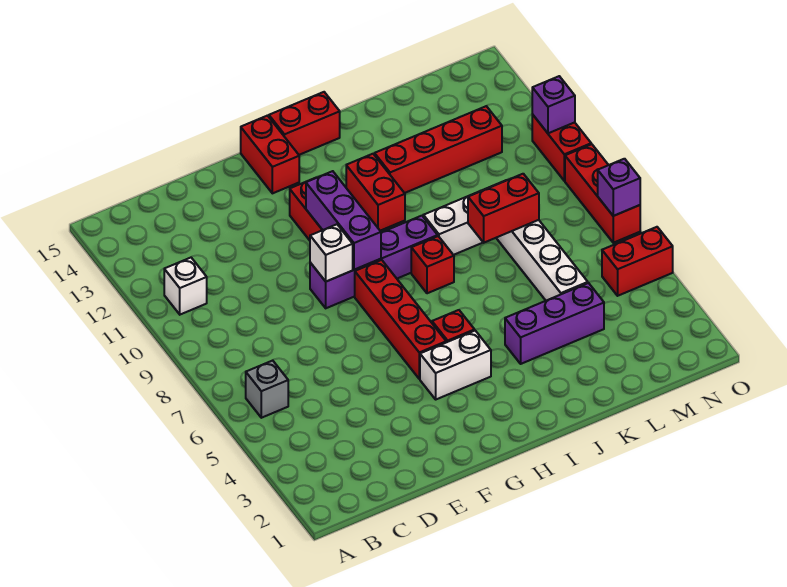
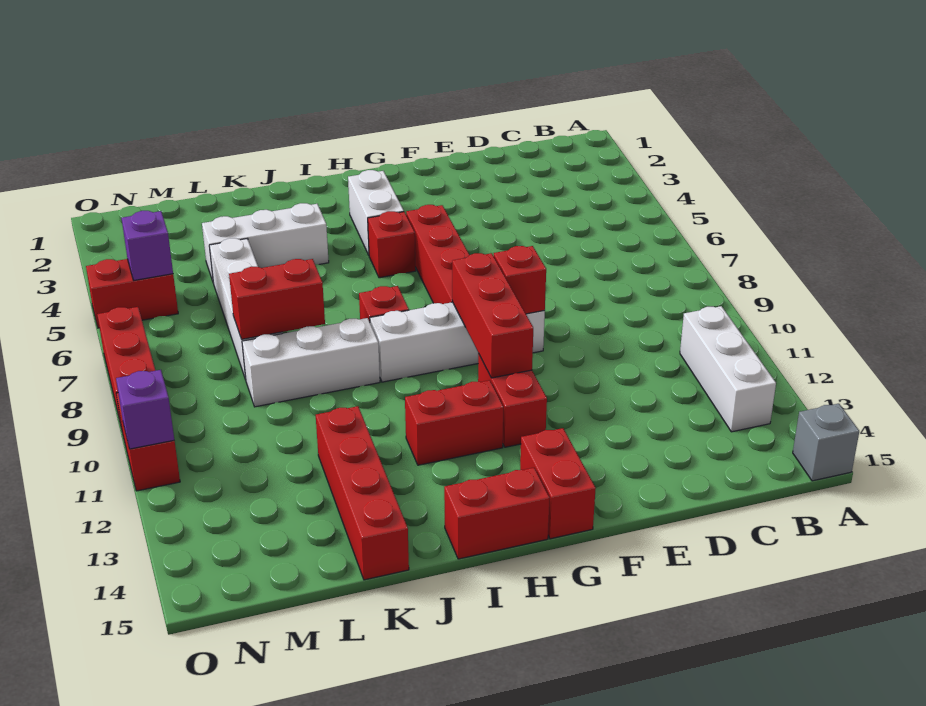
grey brick B6 level 1 -> grey brick A15 level 1
white brick B11 level 1 -> white brick B11:B13 level 1
purple brick F9:I9 level 1 -> white brick F9:I9 level 1
white brick F9 level 2 -> red brick F9 level 2
white brick G4:H4 level 1 -> white brick H3:H4 level 1
purple brick G9:G11 level 2 -> red brick G9:G11 level 2
red brick I11:I12 level 1 -> red brick H12:I12 level 1
purple brick J4:L4 level 1 -> white brick J4:L4 level 1
red brick J12:M12 level 1 -> red brick K12:K15 level 1
purple brick O7 level 2 -> purple brick N5 level 2

